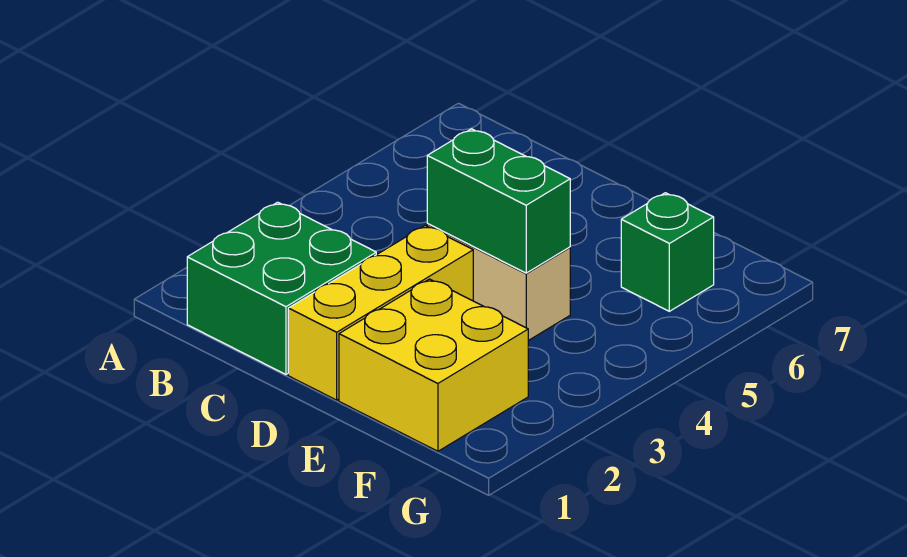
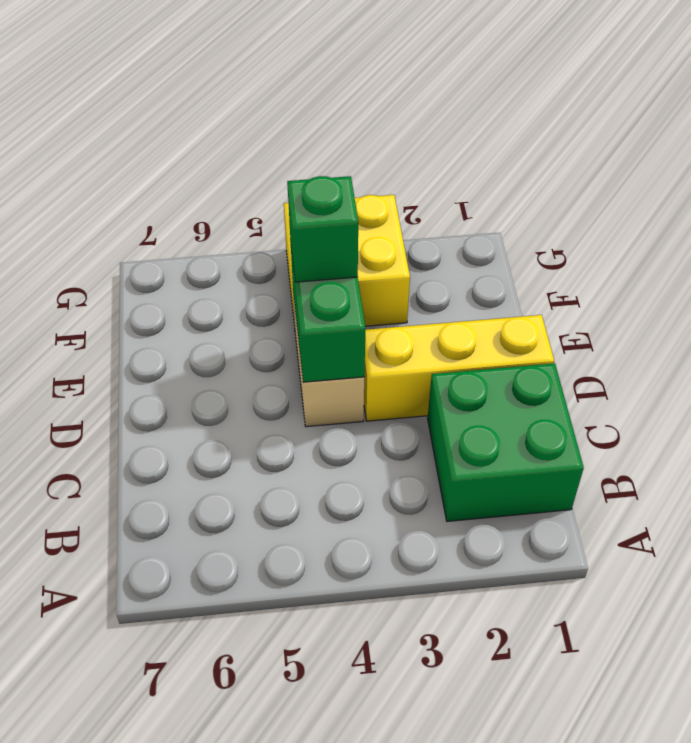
yellow brick E1:F2 level 1 -> yellow brick F3:G4 level 1
green brick F6 level 1 -> green brick E4 level 3

